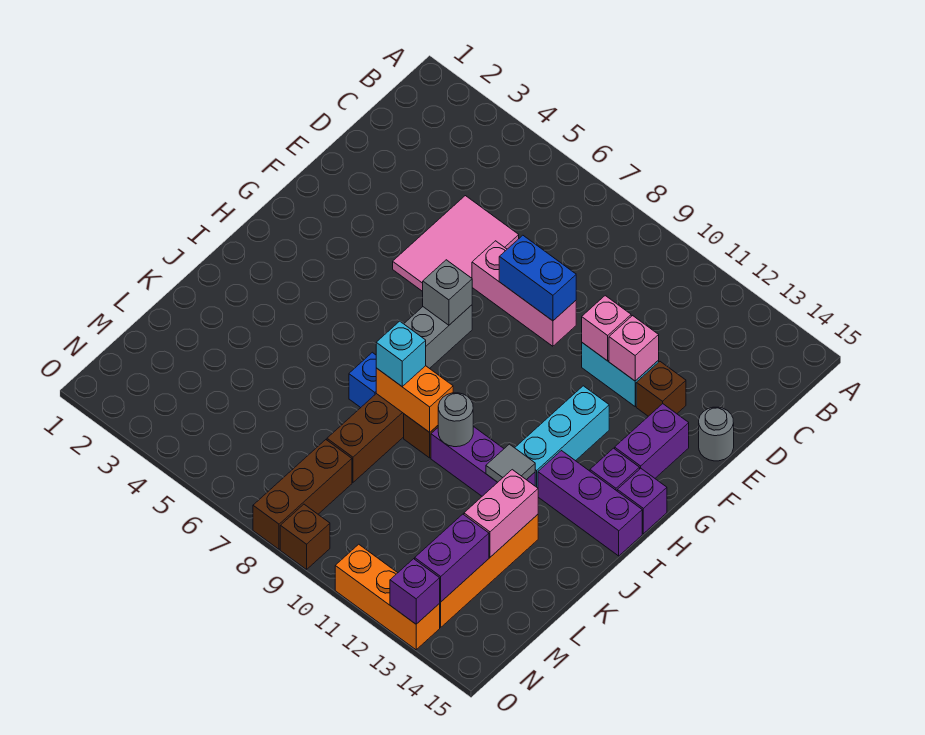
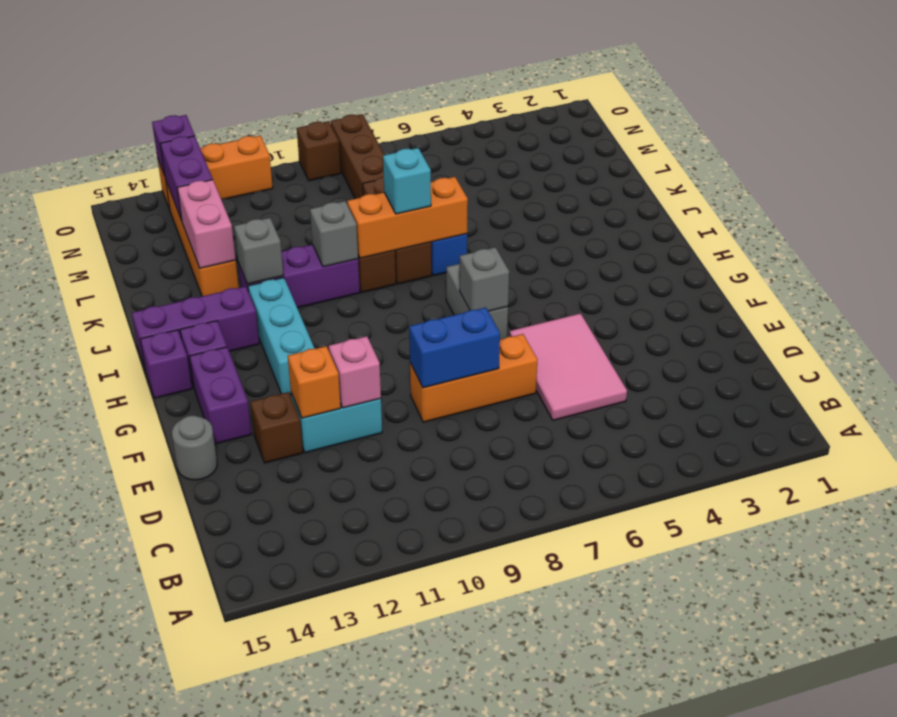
pink brick E7:E9 level 1 -> orange brick E7:E9 level 1
pink brick E12 level 2 -> orange brick E12 level 2
orange brick J8:J9 level 2 -> orange brick J7:J9 level 2
grey round brick J10 level 2 -> grey brick J10 level 2
grey tile J12 level 2 -> grey brick J12 level 2

